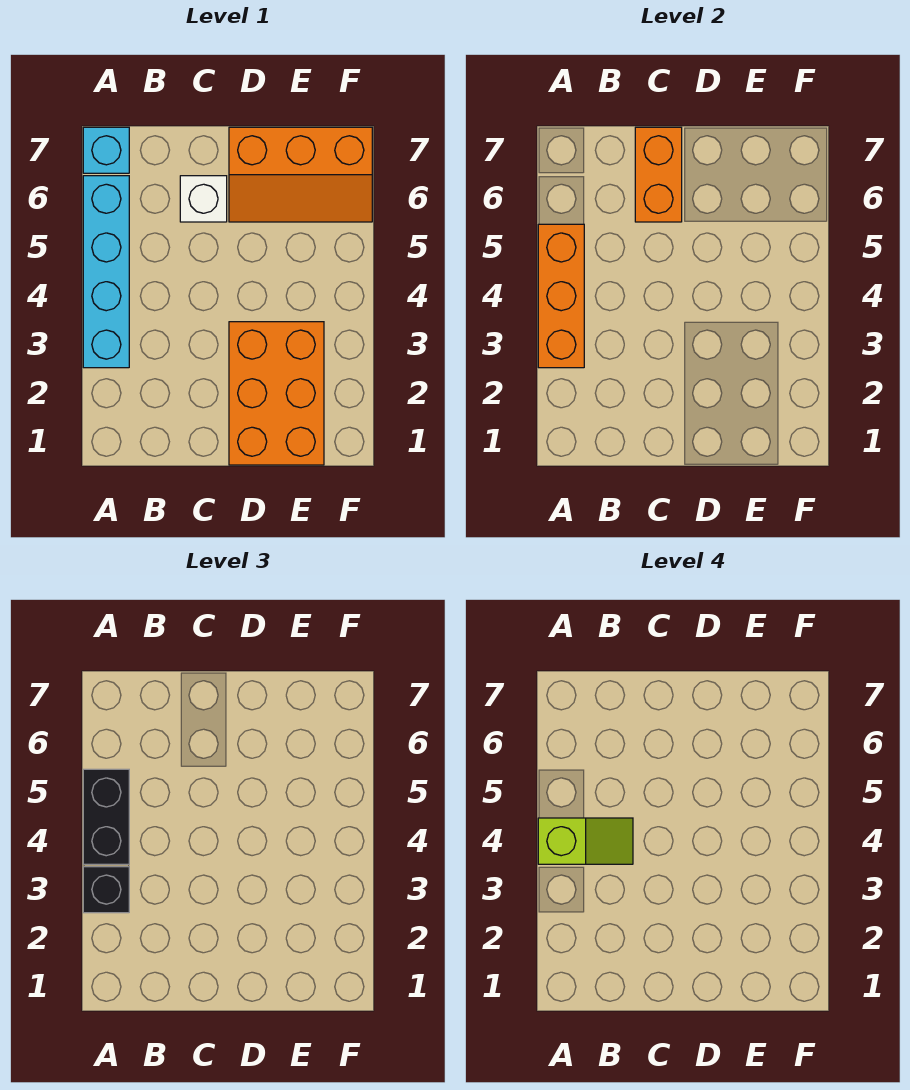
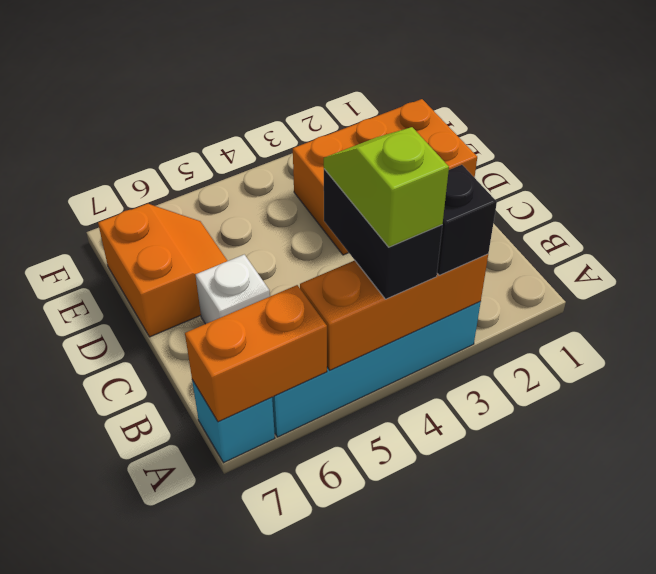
black brick A4:A5 level 3 -> black brick A4:B4 level 3
orange brick C6:C7 level 2 -> orange brick A6:A7 level 2
orange slope D6:F7 level 1 top 7 -> orange slope D6:E7 level 1 top 7

